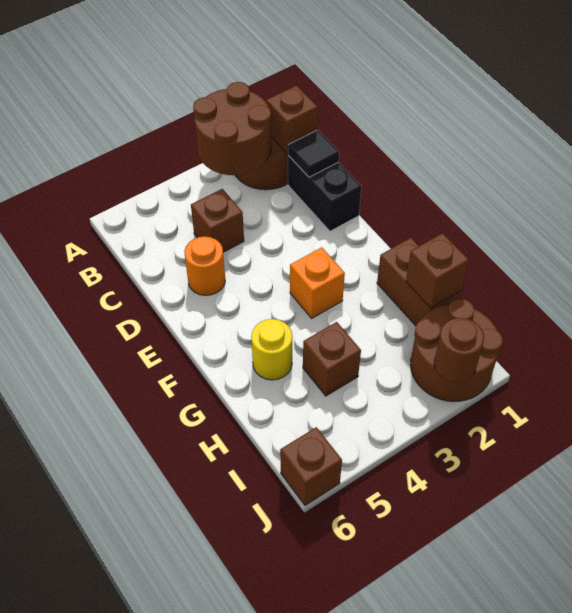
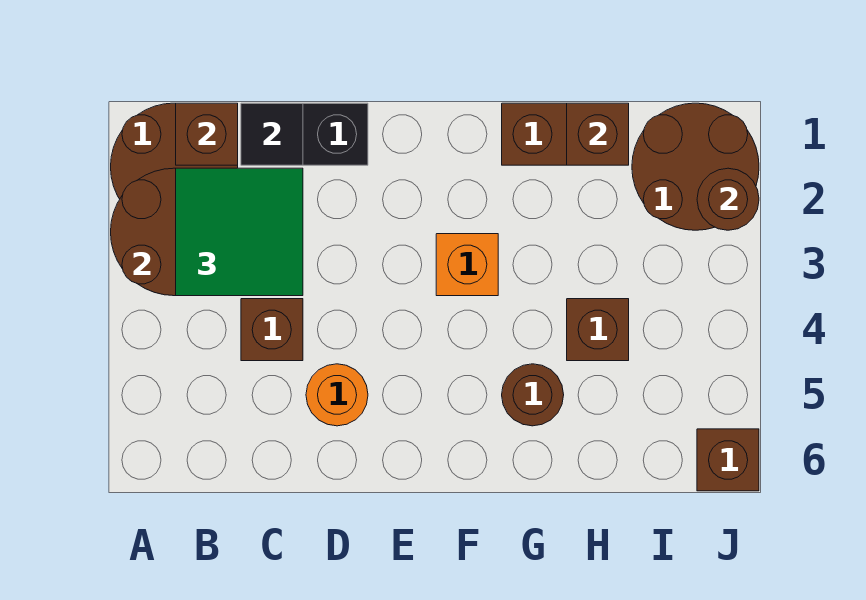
none -> green tile B2:C3 level 3
yellow round brick G5 level 1 -> brown round brick G5 level 1

